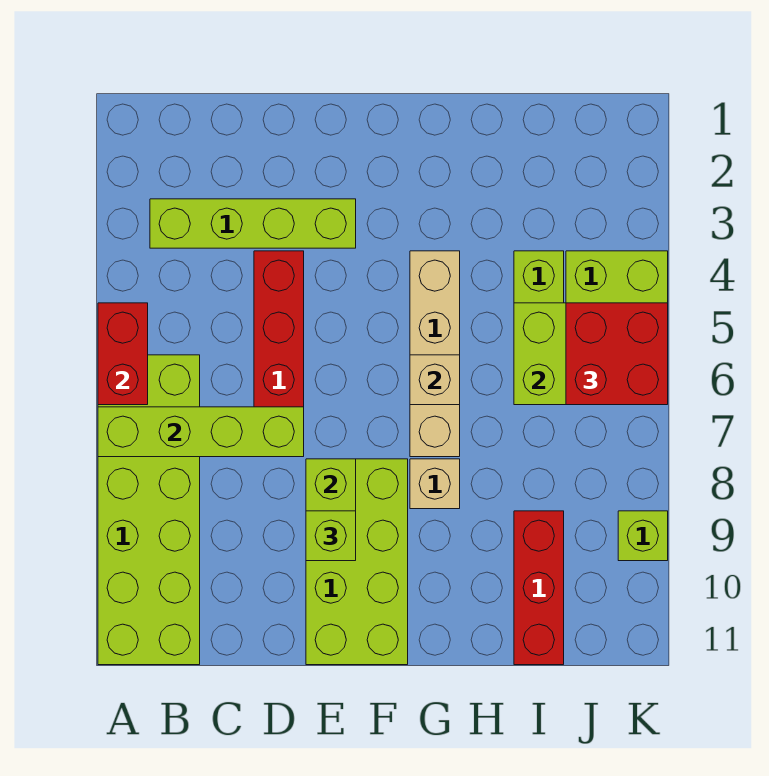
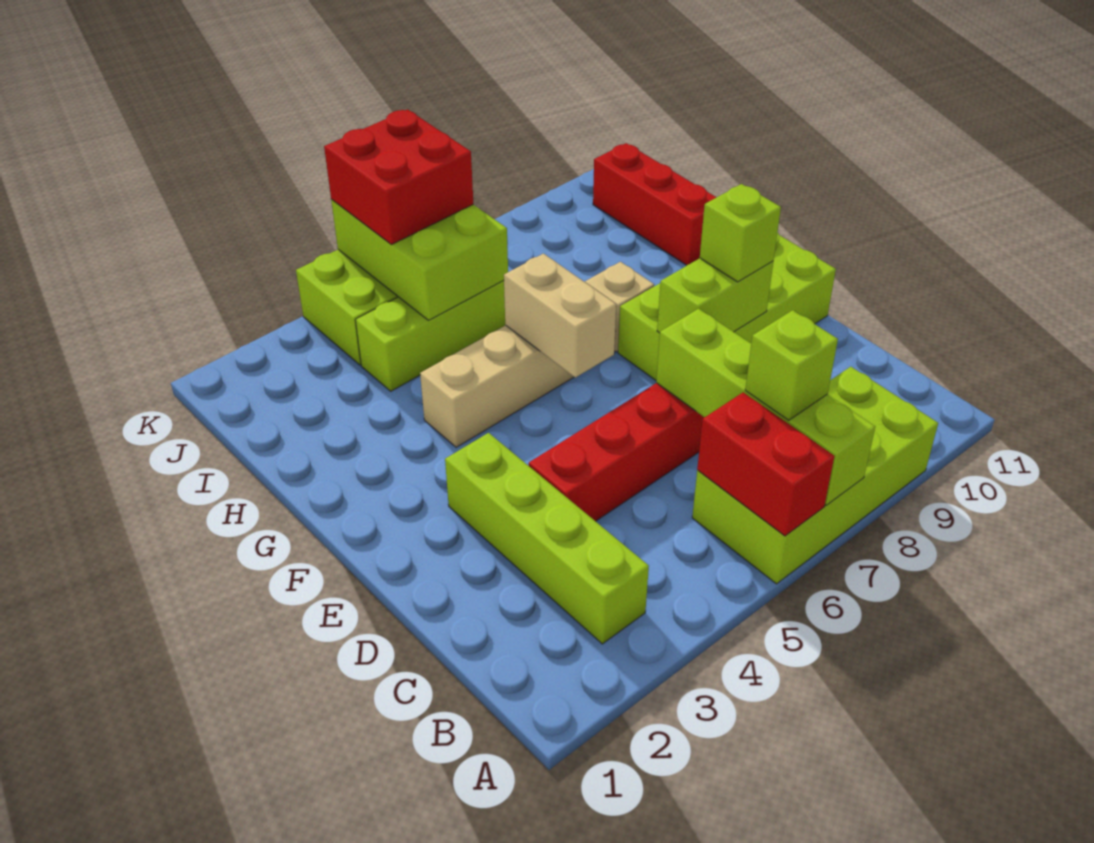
red brick A5:A6 level 2 -> red brick A6:B6 level 2
lime brick A6:B11 level 1 -> lime brick A6:B9 level 1
tan brick G6 level 2 -> tan brick F6:G6 level 2
red brick I9:I11 level 1 -> red brick H11:J11 level 1
lime brick K9 level 1 -> lime brick B7 level 3

